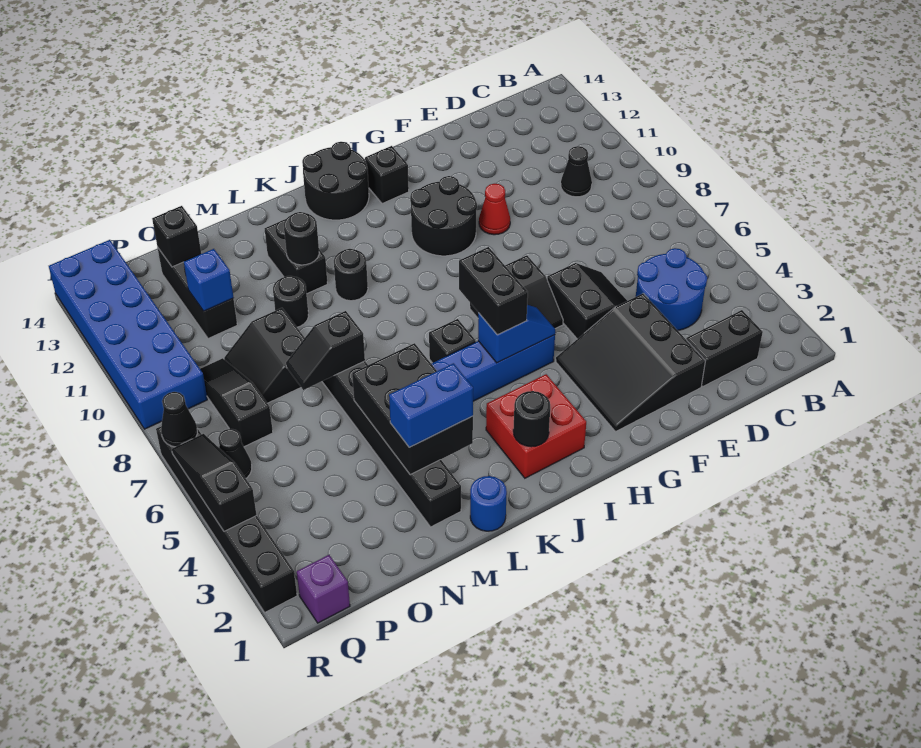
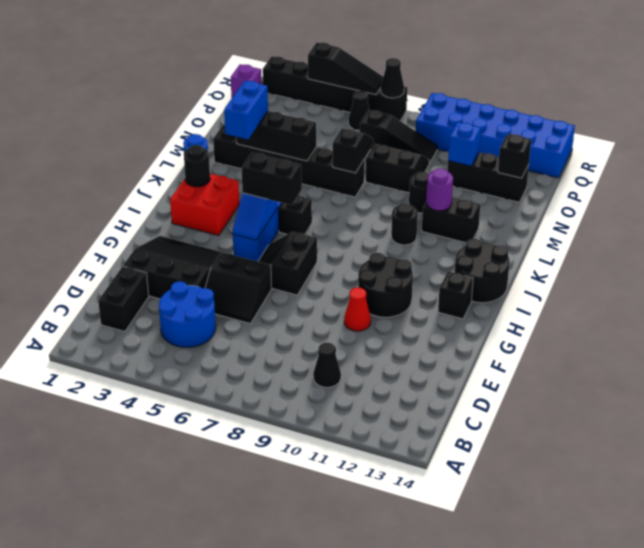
black brick L3:M5 level 2 -> black brick M3:M5 level 2
black round brick L11 level 2 -> purple round brick L11 level 2

